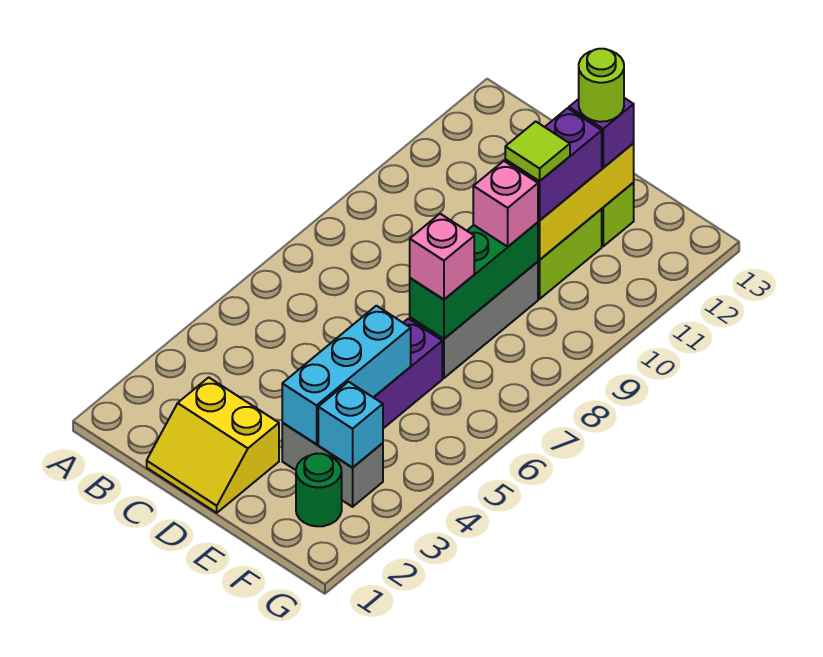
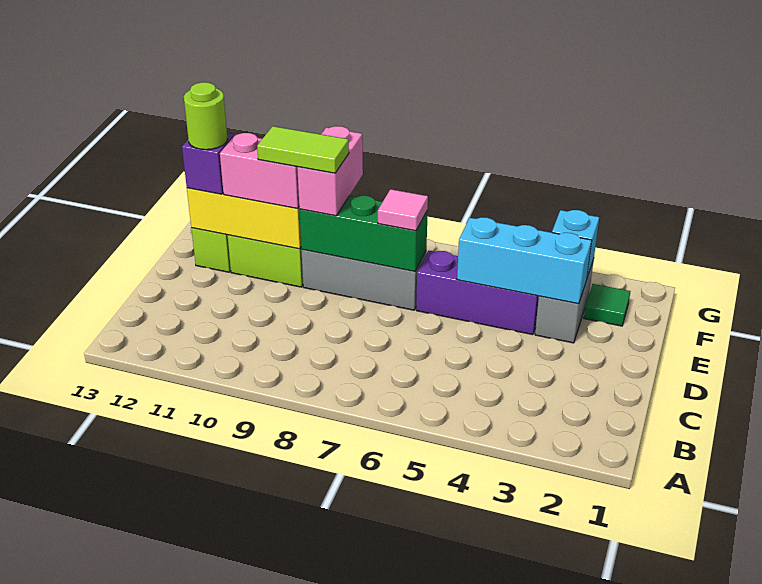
yellow slope C1:D2 level 1 top 2 -> none
pink brick E7 level 3 -> pink tile E7 level 3
pink brick E9 level 3 -> pink brick E9:F9 level 3
purple brick E10:E11 level 3 -> pink brick E10:E11 level 3
lime tile E10 level 4 -> lime tile E9:E10 level 4
green round brick F2 level 1 -> green tile F2 level 1

